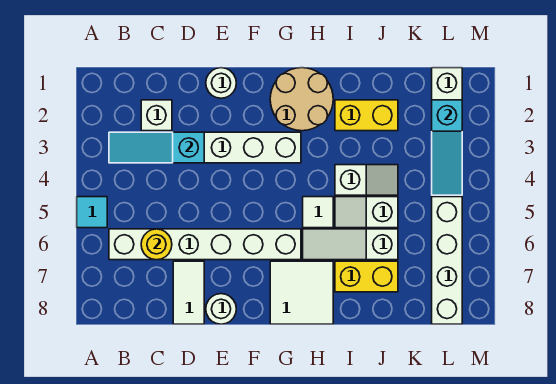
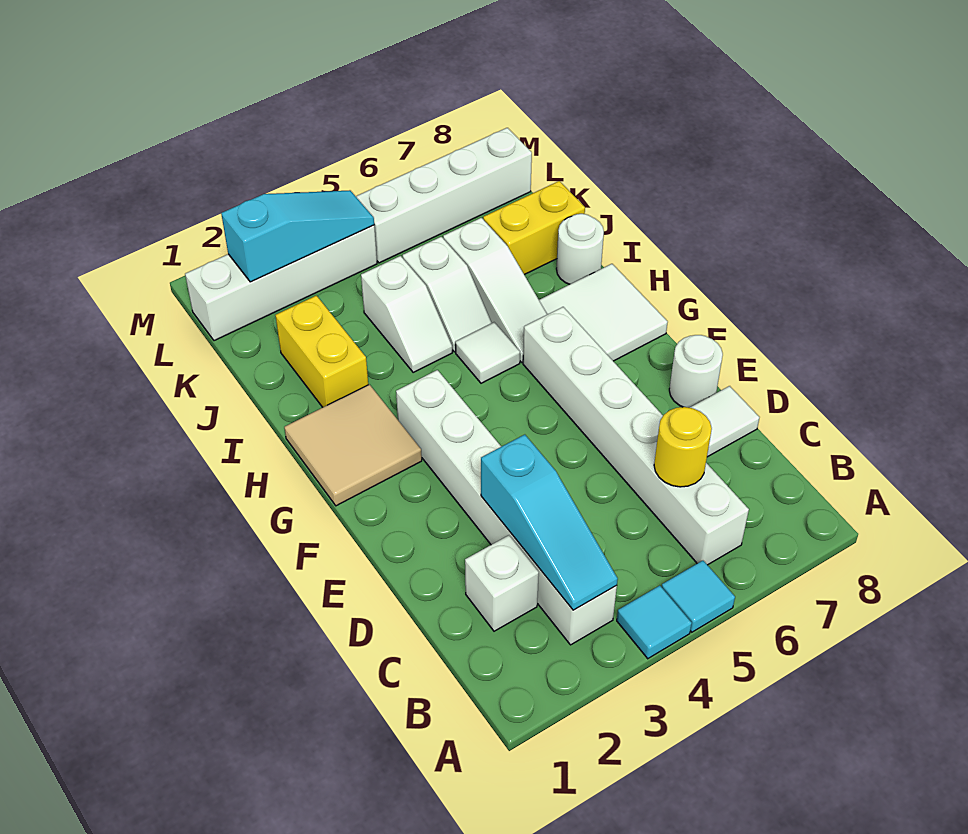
none -> cyan tile A4 level 1
white round brick E1 level 1 -> white round brick I8 level 1
tan round brick G1:H2 level 1 -> tan tile G1:H2 level 1
white slope I4:J4 level 1 top I -> white slope I4:J4 level 1 top J
yellow brick I7:J7 level 1 -> yellow brick J7:J8 level 1

